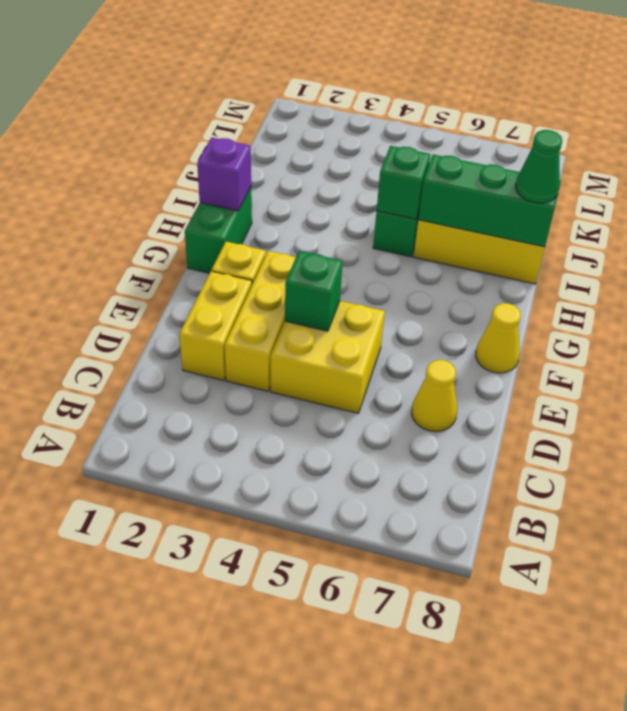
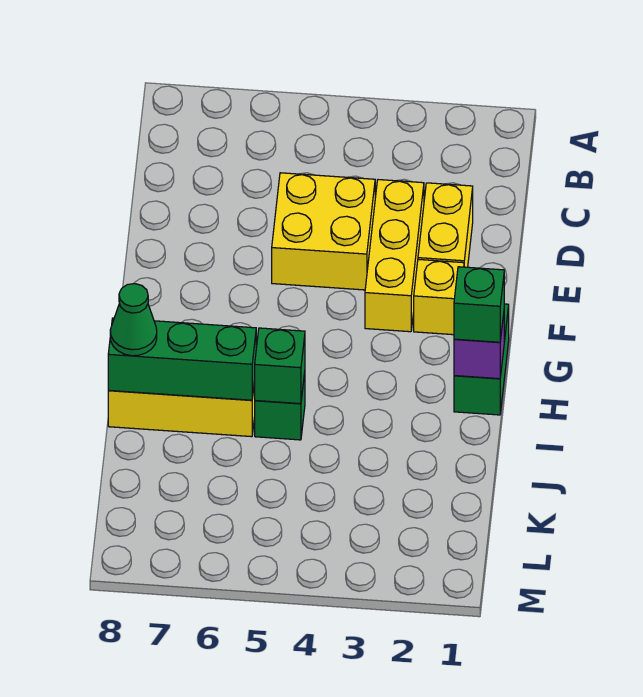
yellow cone D7 level 1 -> none
green brick E4 level 2 -> green brick H1 level 3
yellow cone F8 level 1 -> none

